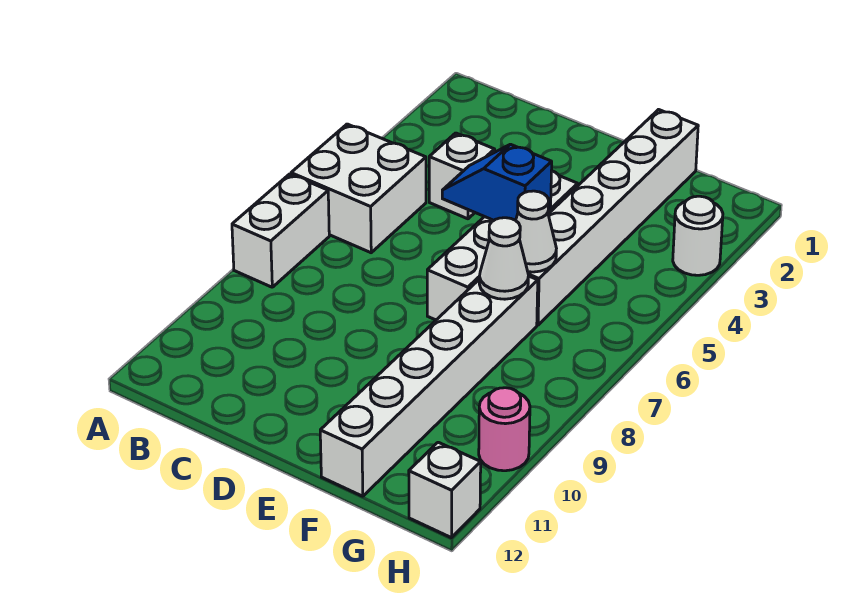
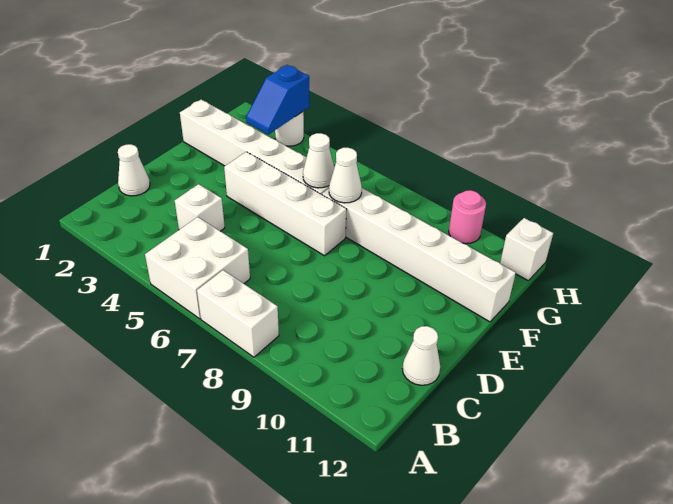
none -> white cone C1 level 1
none -> white cone C12 level 1
blue slope D5:E5 level 2 top E -> blue slope G3:H3 level 2 top H

